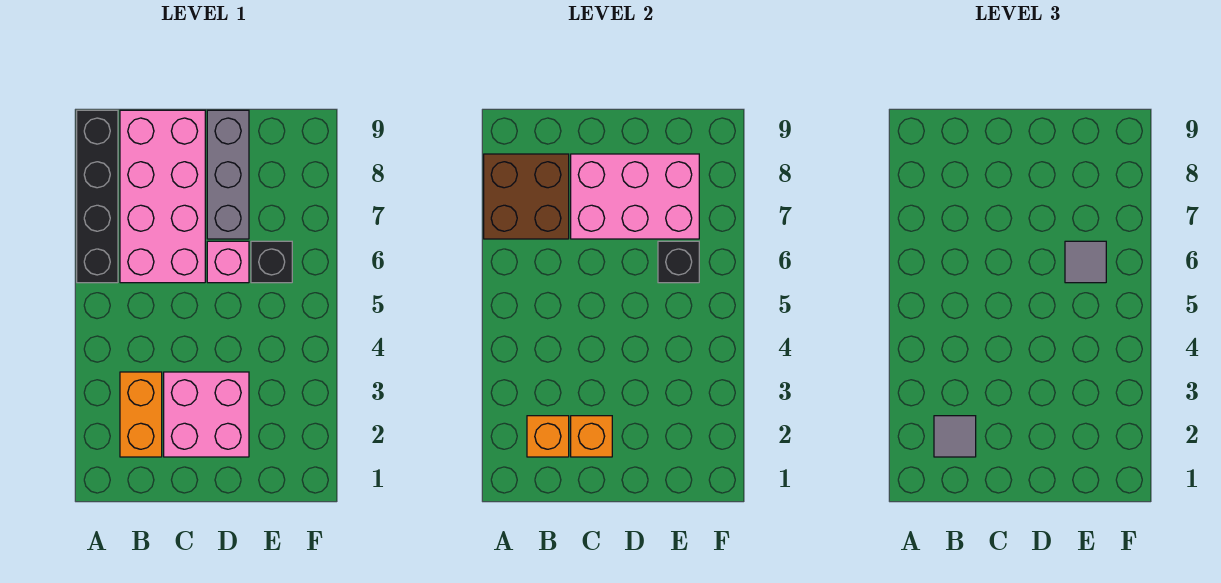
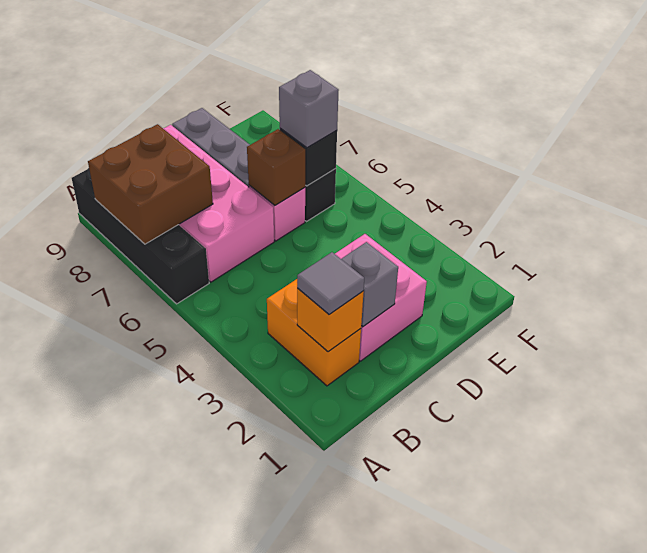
orange brick C2 level 2 -> grey brick C2 level 2
pink brick C7:E8 level 2 -> none
none -> brown brick D6 level 2
grey tile E6 level 3 -> grey brick E6 level 3

